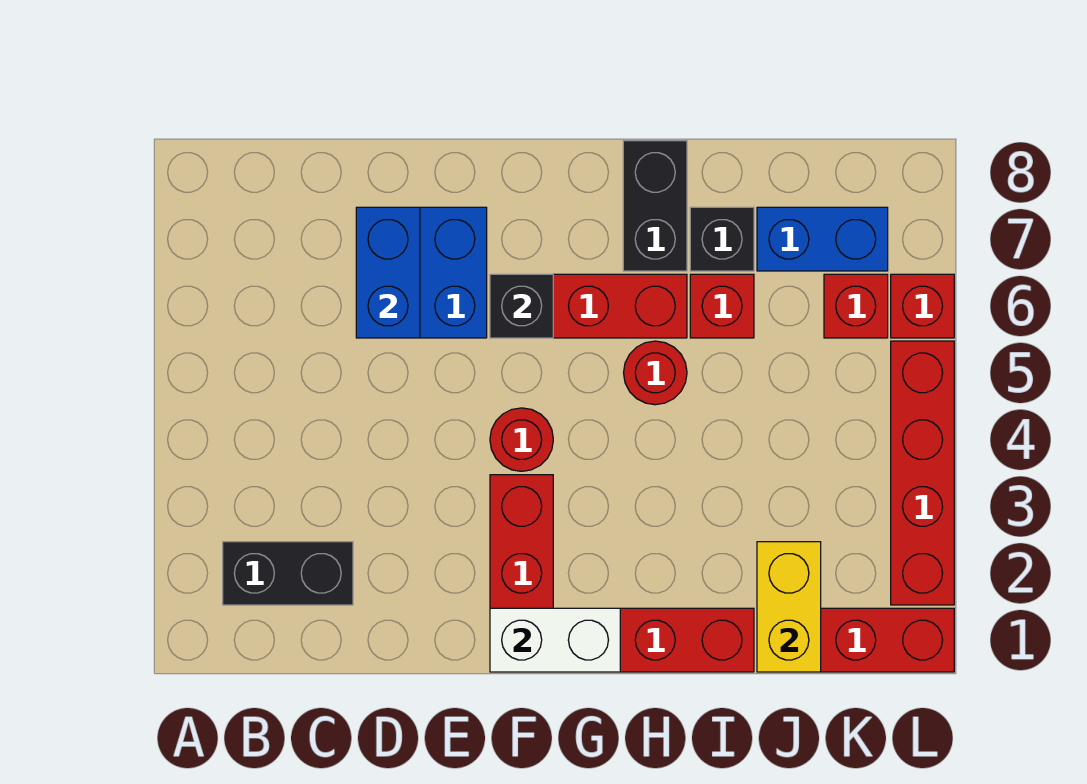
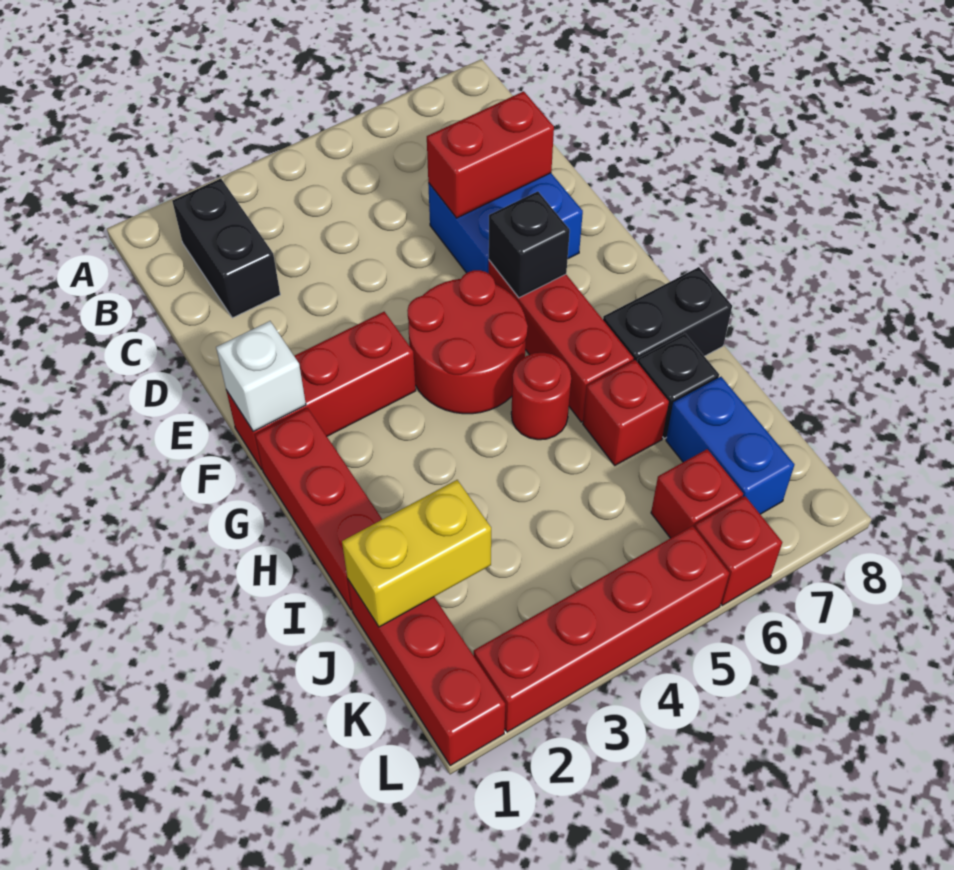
blue brick D6:D7 level 2 -> red brick D6:D7 level 2
white brick F1:G1 level 2 -> white brick F1 level 2
red round brick F4 level 1 -> red round brick F4:G5 level 1

